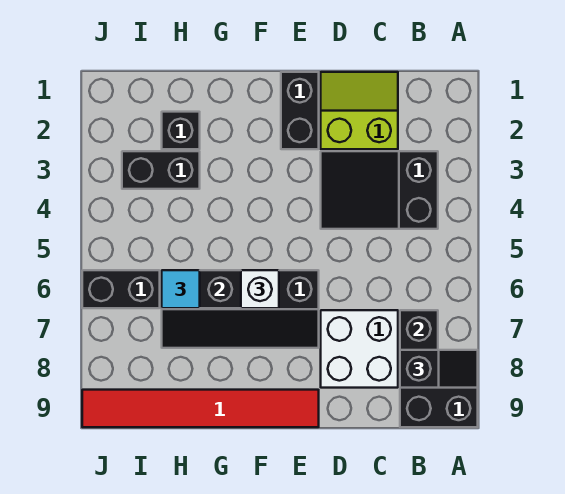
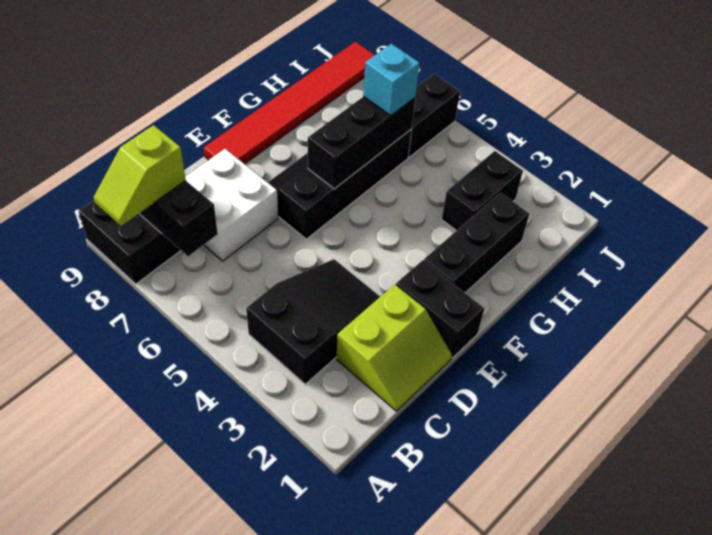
black slope A8:B8 level 3 top B -> lime slope A8:B8 level 3 top B
white brick F6 level 3 -> none
black brick H2 level 1 -> black brick F2:H2 level 1
cyan tile H6 level 3 -> cyan brick H6 level 3

